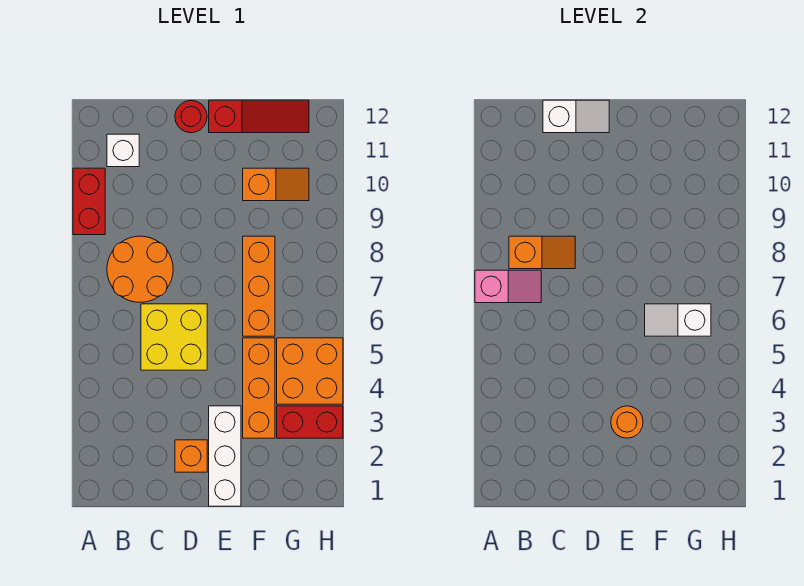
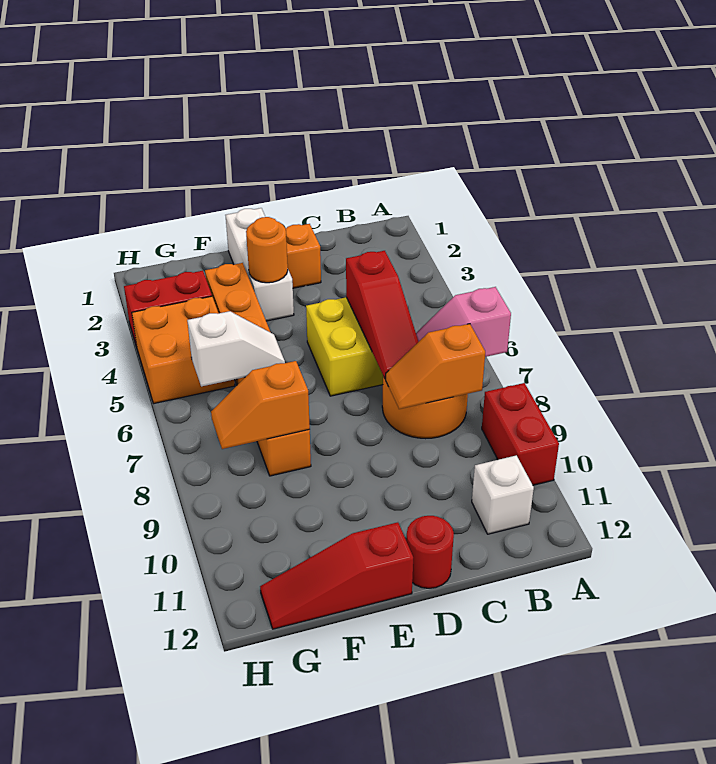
none -> red slope C5:C7 level 2 top 5
white slope C12:D12 level 2 top C -> none
orange slope F10:G10 level 1 top F -> orange slope F8:G8 level 2 top F

